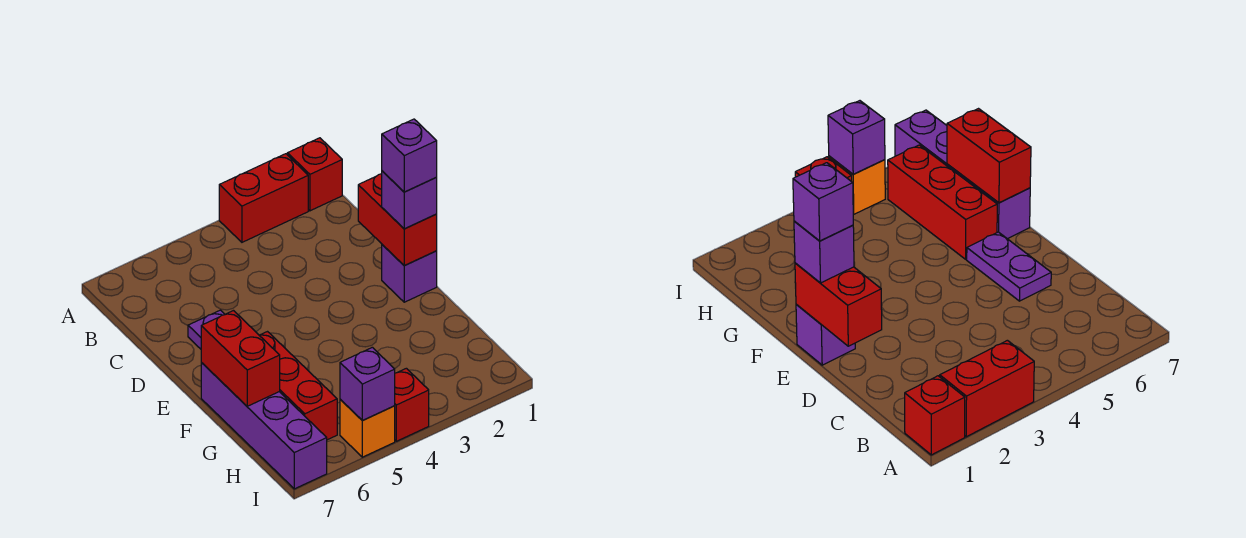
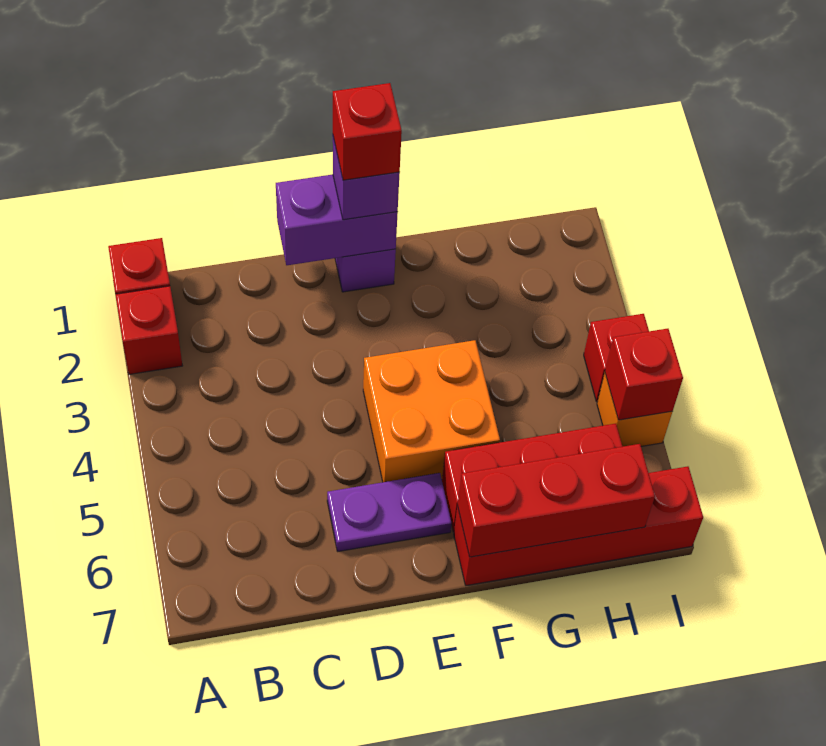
red brick A2:A3 level 1 -> red brick A2 level 1
red brick D1:E1 level 2 -> purple brick D1:E1 level 2
purple brick E1 level 4 -> red brick E1 level 4
none -> orange brick E4:F5 level 1
purple brick F7:I7 level 1 -> red brick F7:I7 level 1
red brick F7:G7 level 2 -> red brick F7:H7 level 2
purple brick I5 level 2 -> red brick I5 level 2

